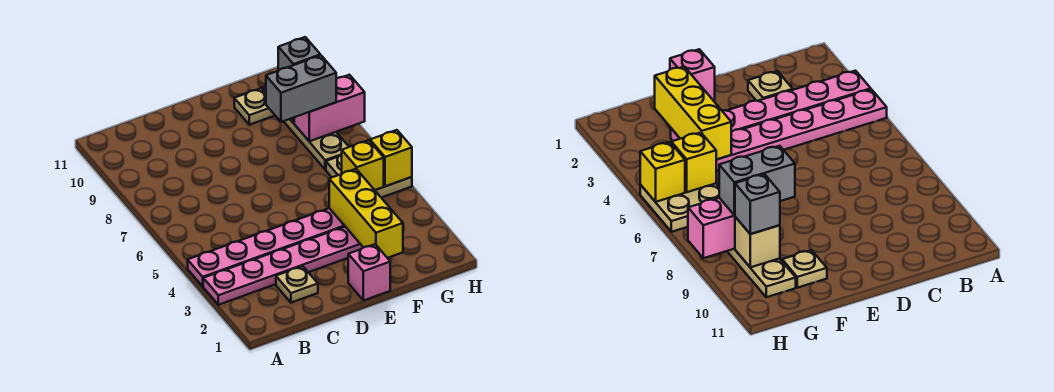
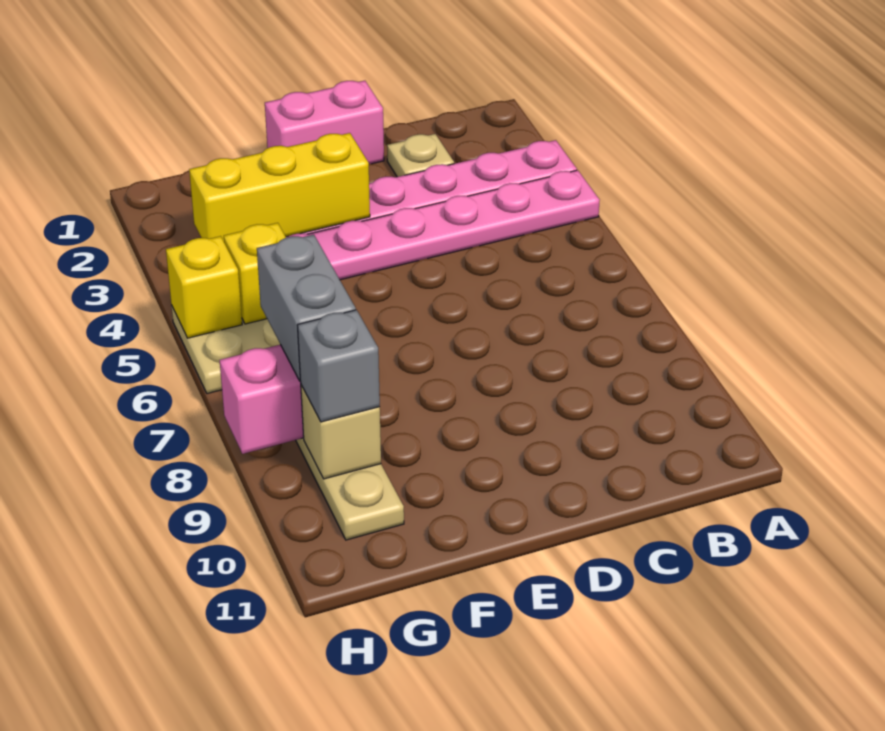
pink brick E1 level 1 -> pink brick D1:E1 level 1
yellow brick F2:F4 level 2 -> yellow brick E3:G3 level 2
grey brick F8:G8 level 3 -> grey brick G7:G8 level 3
tan plate F10 level 1 -> none

